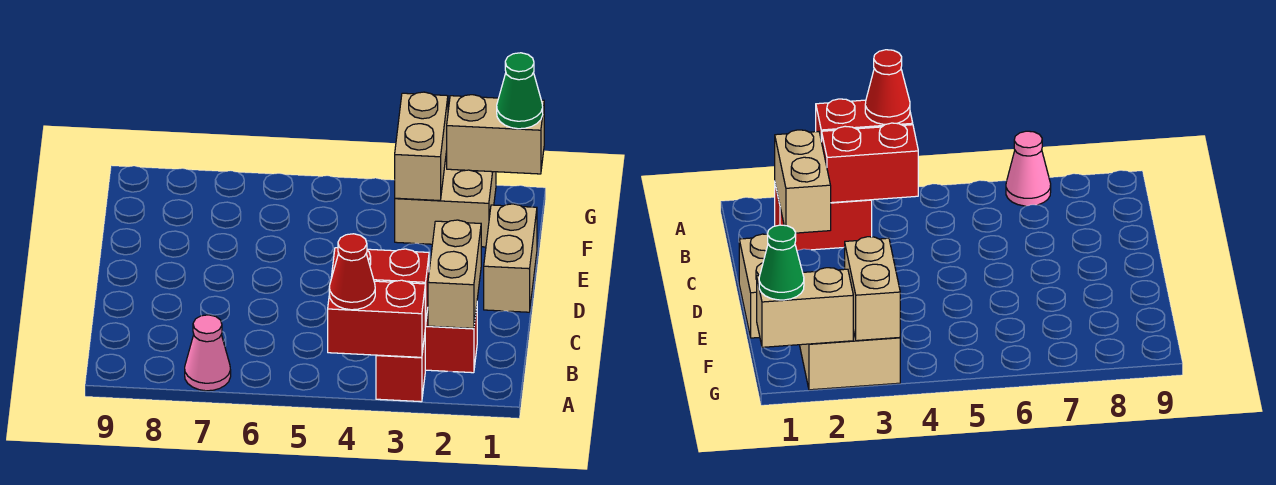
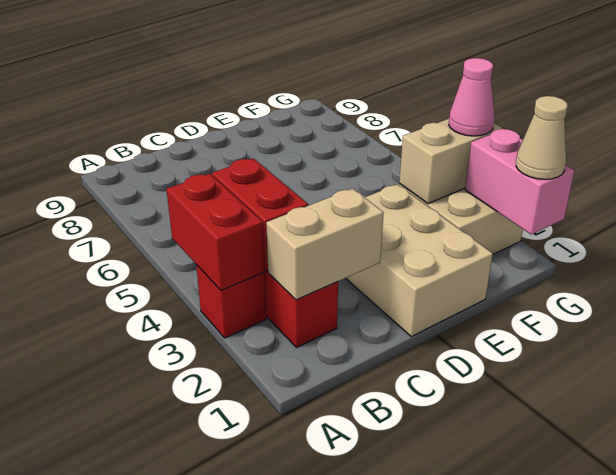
red cone A4 level 3 -> none
pink cone A7 level 1 -> pink cone G3 level 3
tan brick D1:E1 level 1 -> tan brick D1:E3 level 1
tan brick G1:G2 level 2 -> pink brick G1:G2 level 2
green cone G1 level 3 -> tan cone G1 level 3

